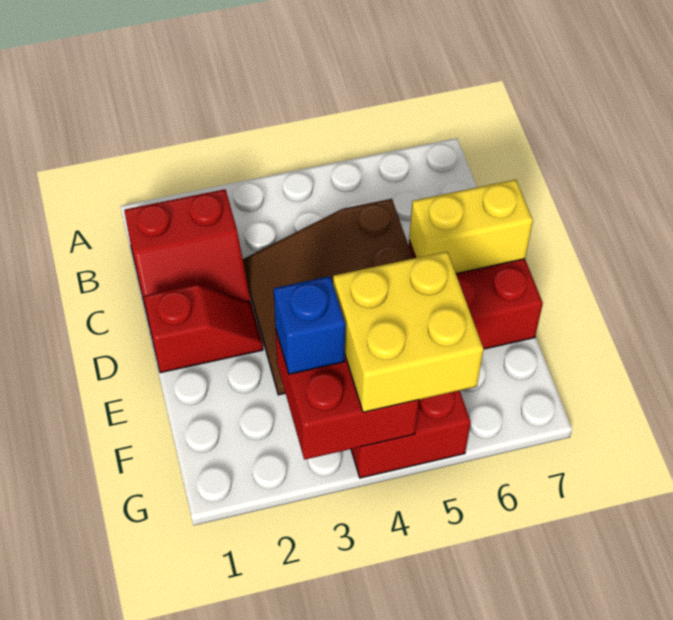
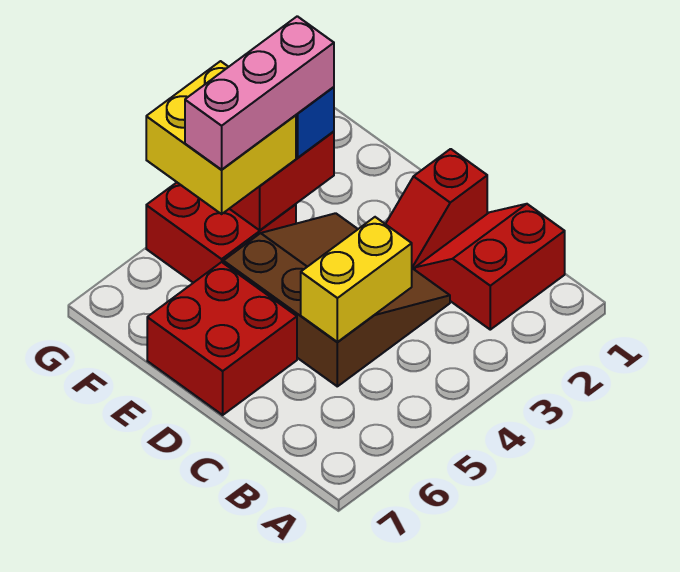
yellow brick D6:D7 level 2 -> yellow brick C4:C5 level 2
none -> pink brick F3:F5 level 4

